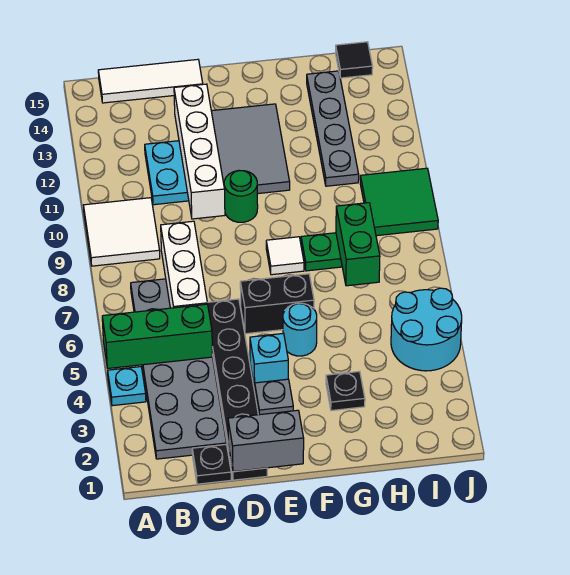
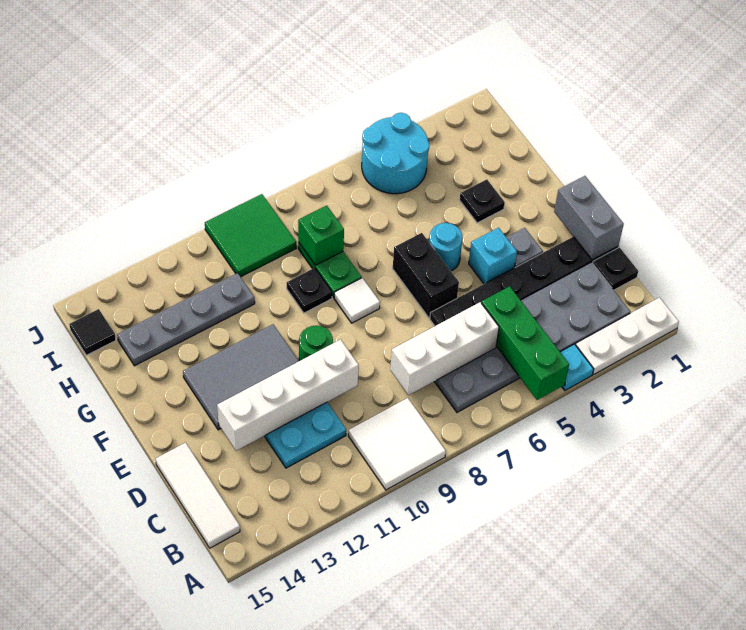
none -> white plate A1:A3 level 1
none -> black plate G9 level 1
green brick H7:H8 level 2 -> green brick H8 level 2

